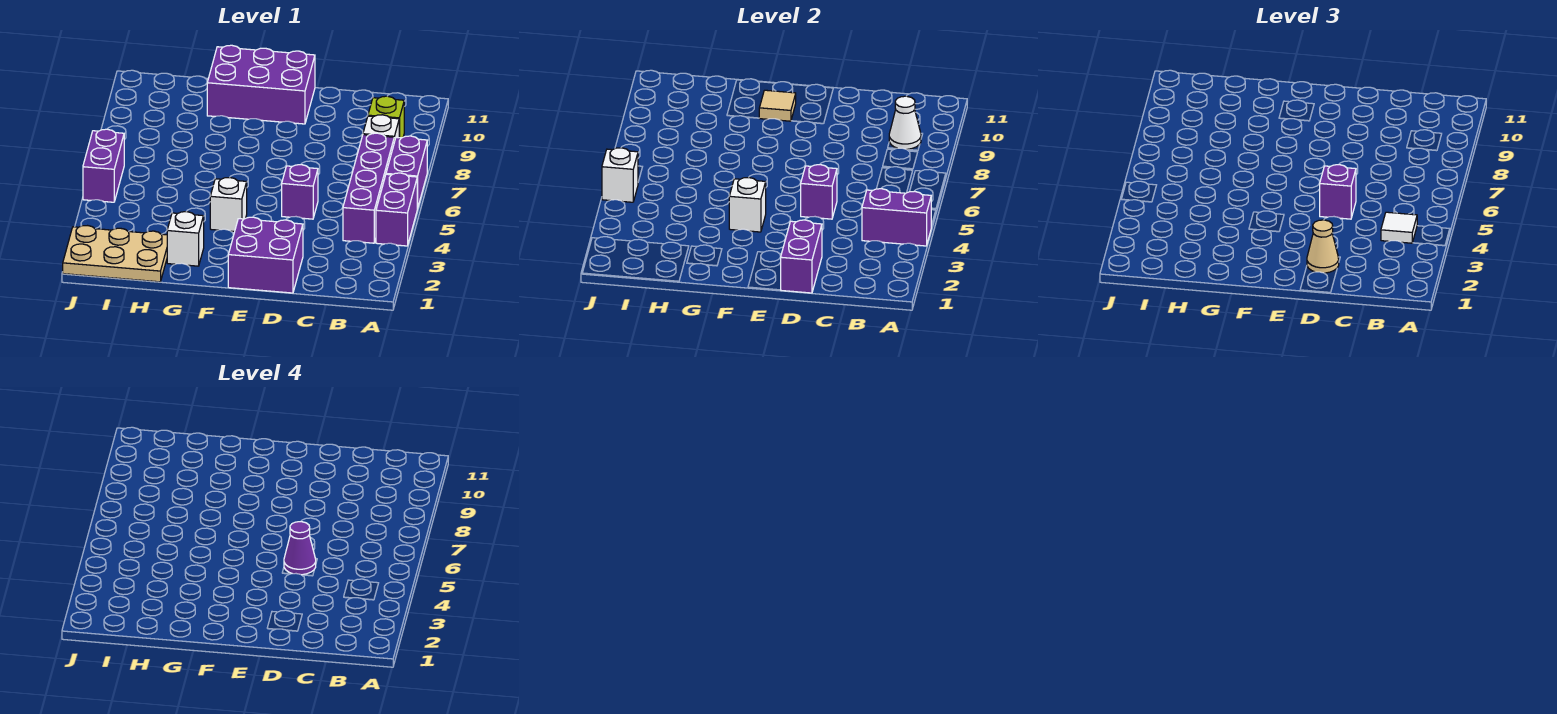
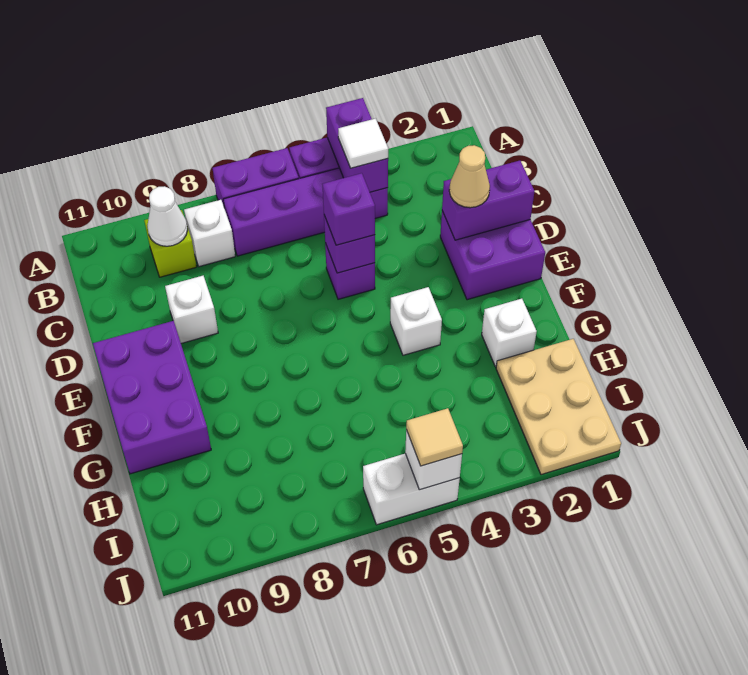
purple cone D5 level 4 -> none
white brick F4 level 2 -> white brick D9 level 1
tan tile F10 level 2 -> tan tile J5 level 3
purple brick J5:J6 level 1 -> white brick J5:J6 level 1

